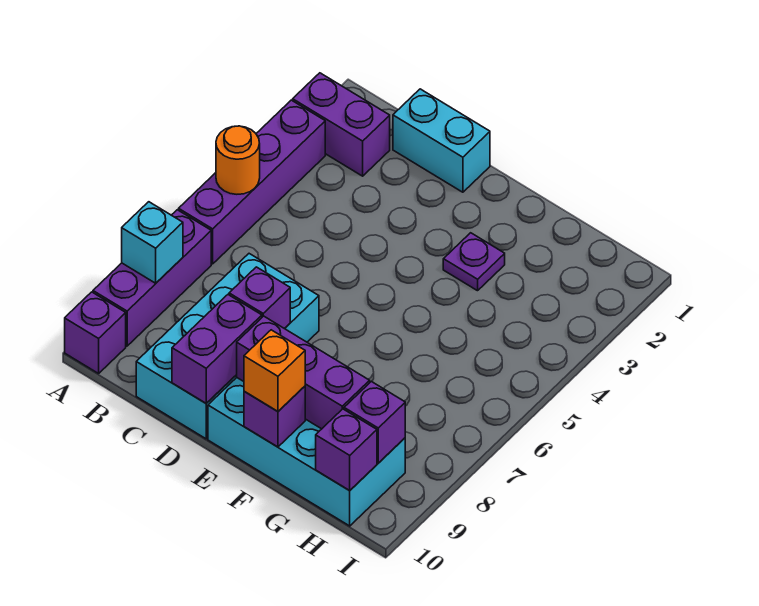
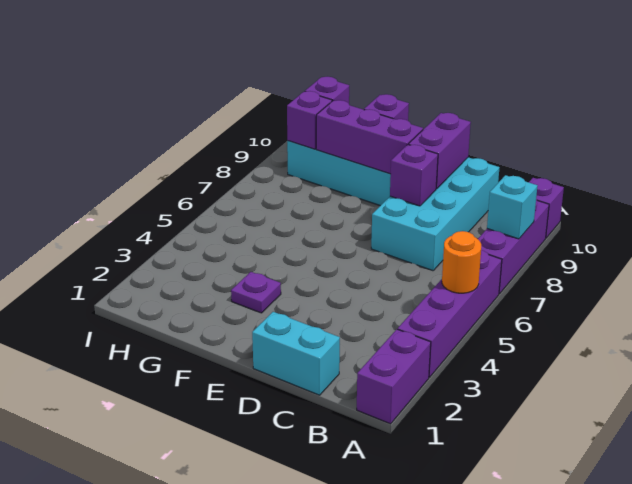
purple brick A2:B2 level 1 -> purple brick A1:A2 level 1
orange brick F10 level 3 -> none

